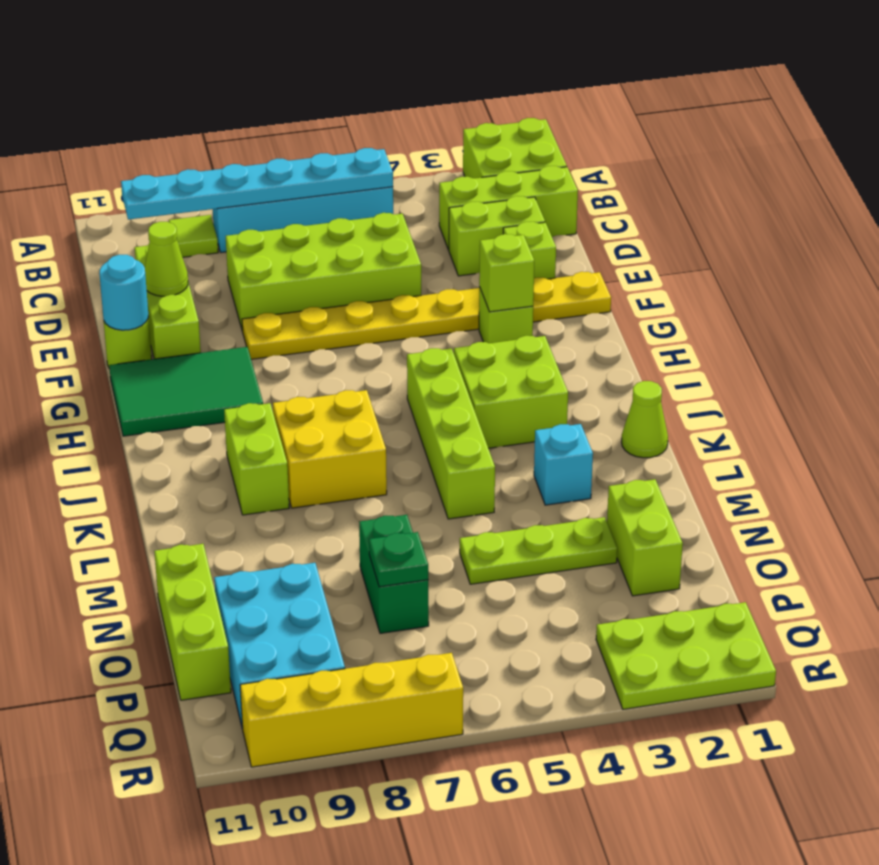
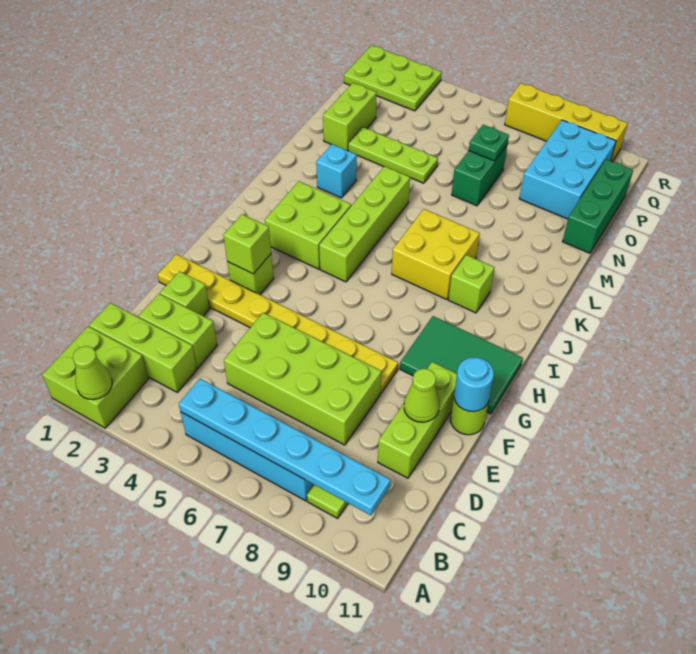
lime brick J9:K9 level 1 -> lime brick J9 level 1
lime cone K1 level 1 -> lime cone A2 level 2
lime brick N11:P11 level 1 -> green brick N11:P11 level 1

